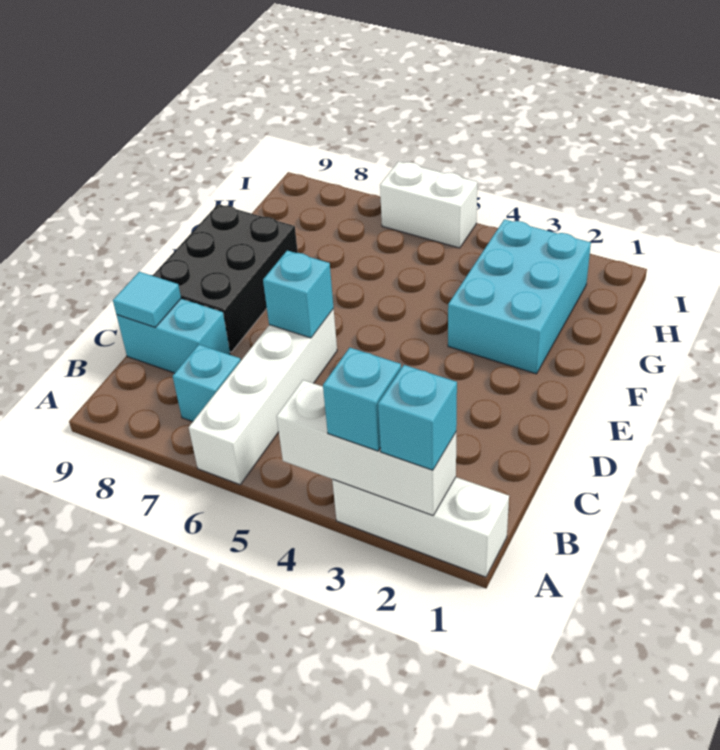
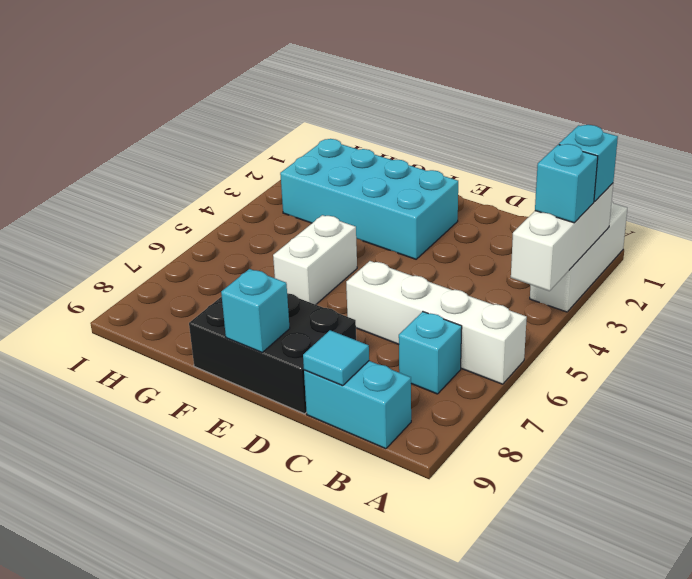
cyan brick C8:C9 level 1 -> cyan brick B9:C9 level 1
cyan brick D6 level 2 -> cyan brick E9 level 2
cyan brick F2:H3 level 1 -> cyan brick E2:H3 level 1
white brick I5:I6 level 1 -> white brick F5:F6 level 1

